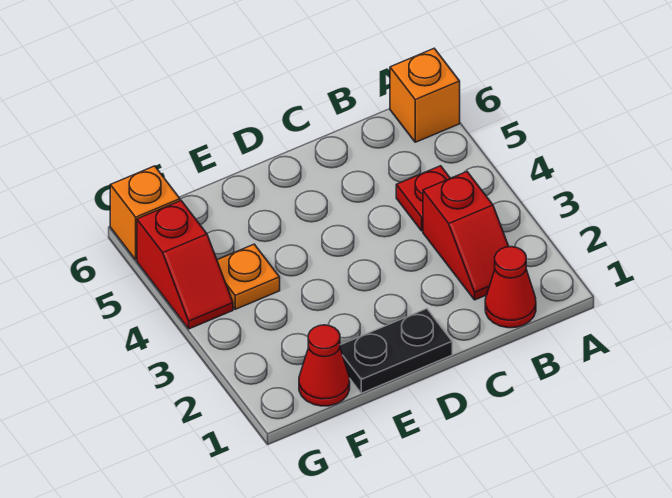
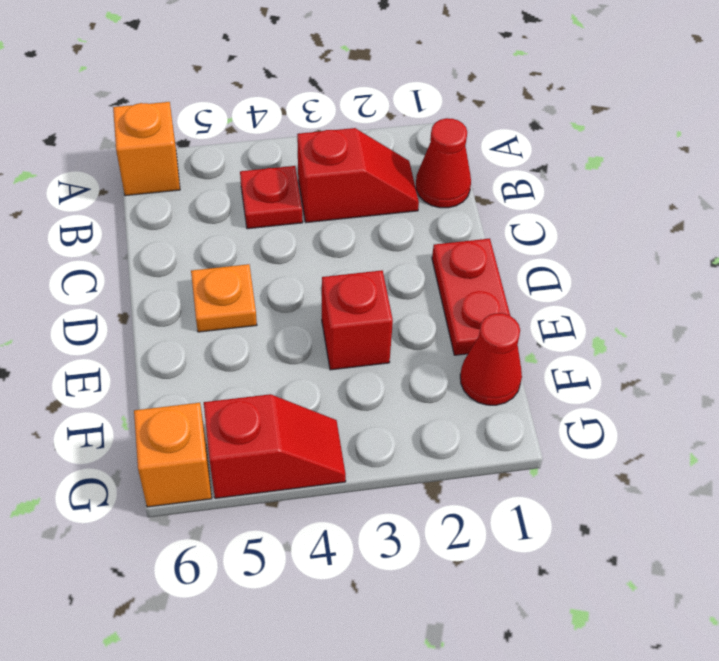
black plate D1:E1 level 1 -> red plate D1:E1 level 1
none -> red brick E3 level 1
orange plate F4 level 1 -> orange plate D5 level 1

